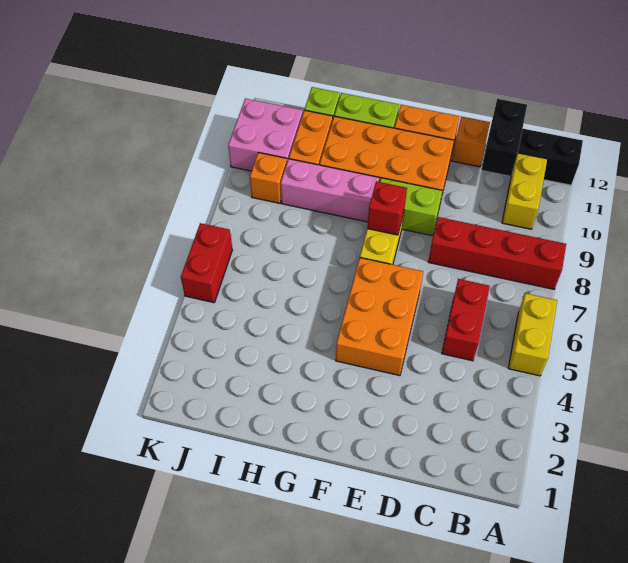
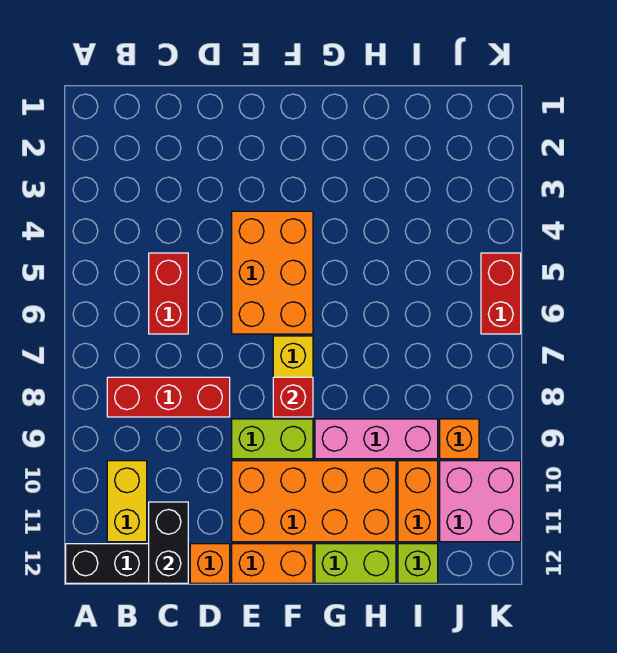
yellow brick A5:A6 level 1 -> none
red brick A8:D8 level 1 -> red brick B8:D8 level 1

